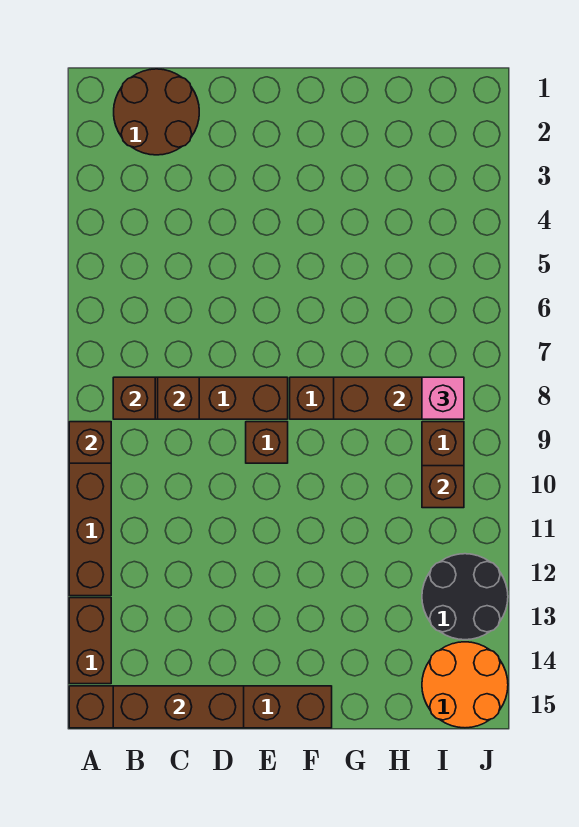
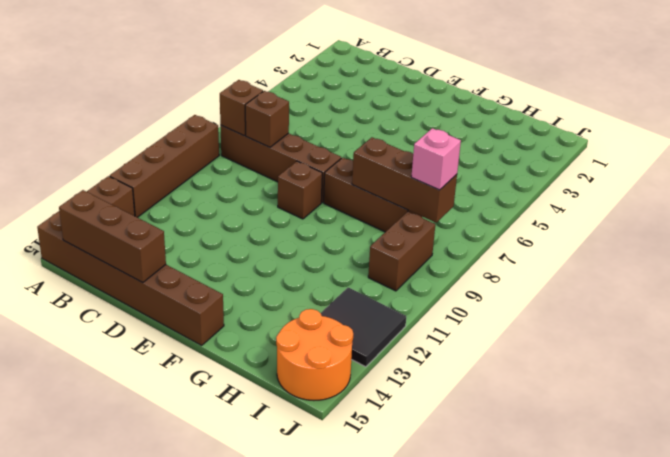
brown brick A9 level 2 -> none
brown round brick B1:C2 level 1 -> none
brown brick I10 level 2 -> none
black round brick I12:J13 level 1 -> black tile I12:J13 level 1

